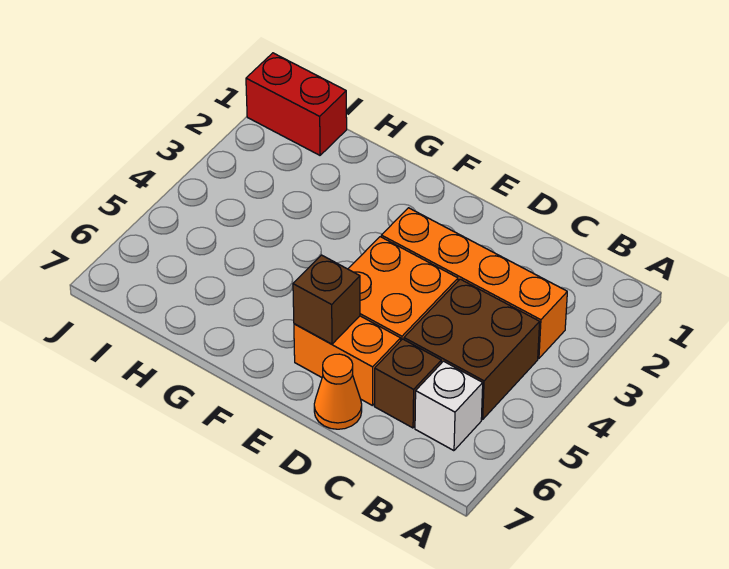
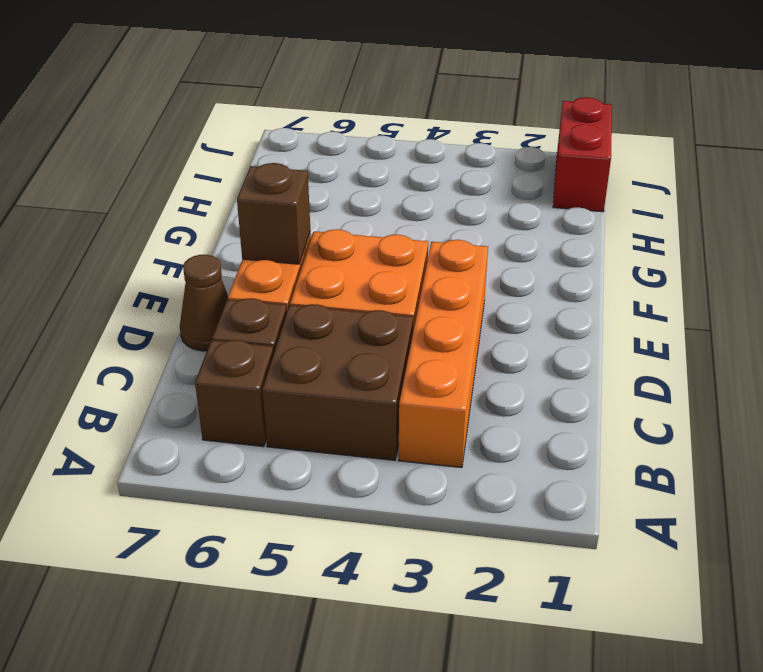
white brick B6 level 1 -> brown brick B6 level 1
orange cone D7 level 1 -> brown cone D7 level 1

